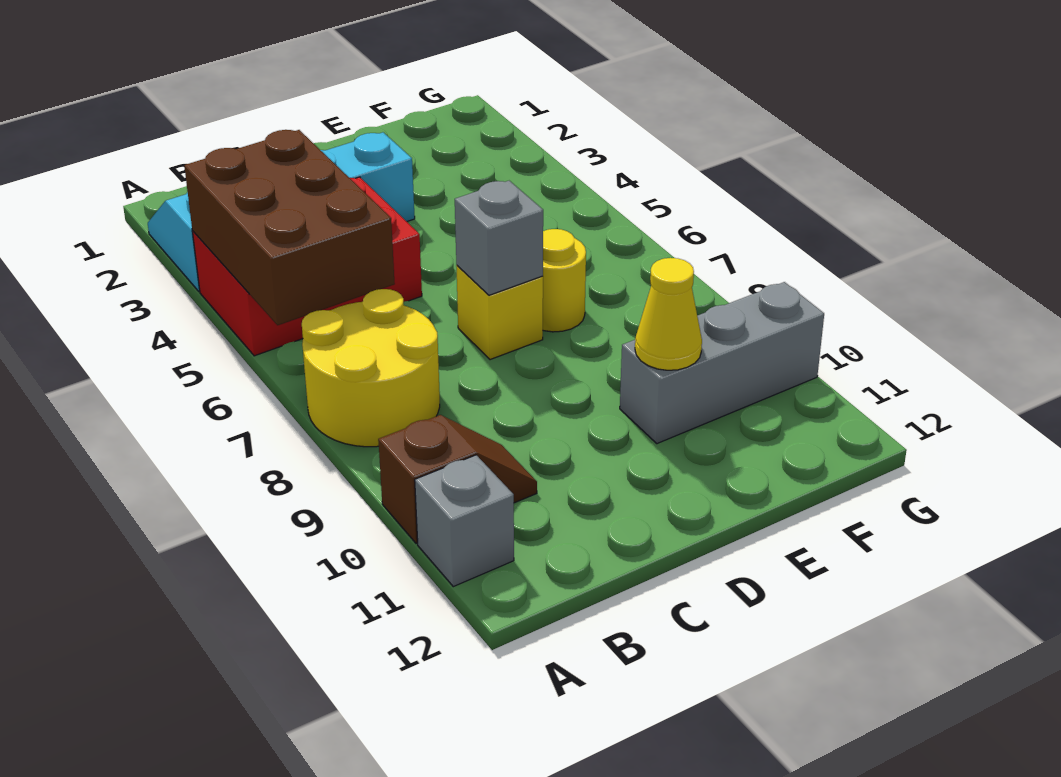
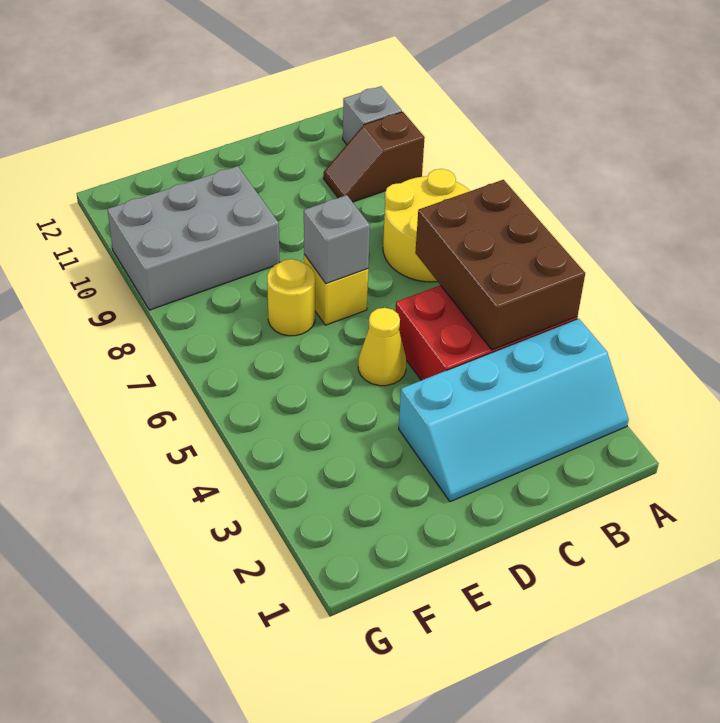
grey brick E10:G10 level 1 -> grey brick E9:G10 level 1
yellow cone E10 level 2 -> yellow cone D5 level 1

